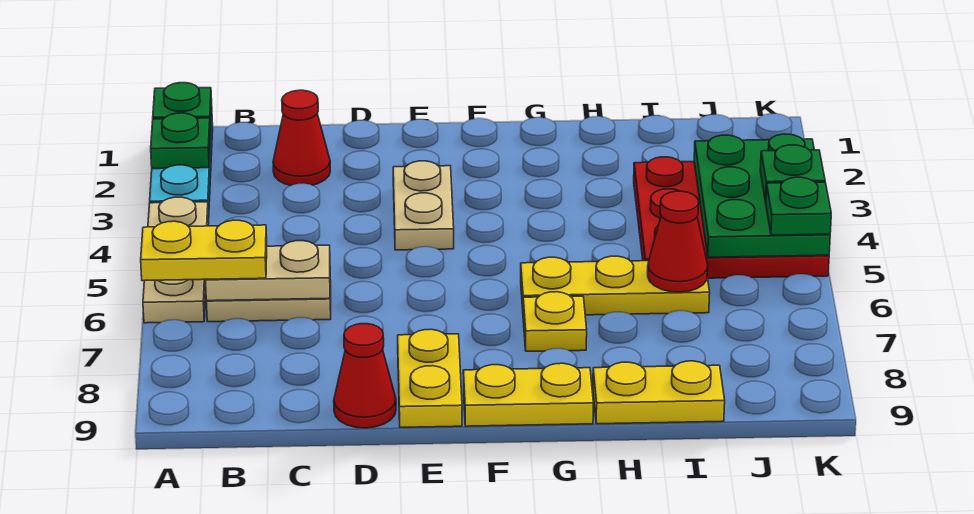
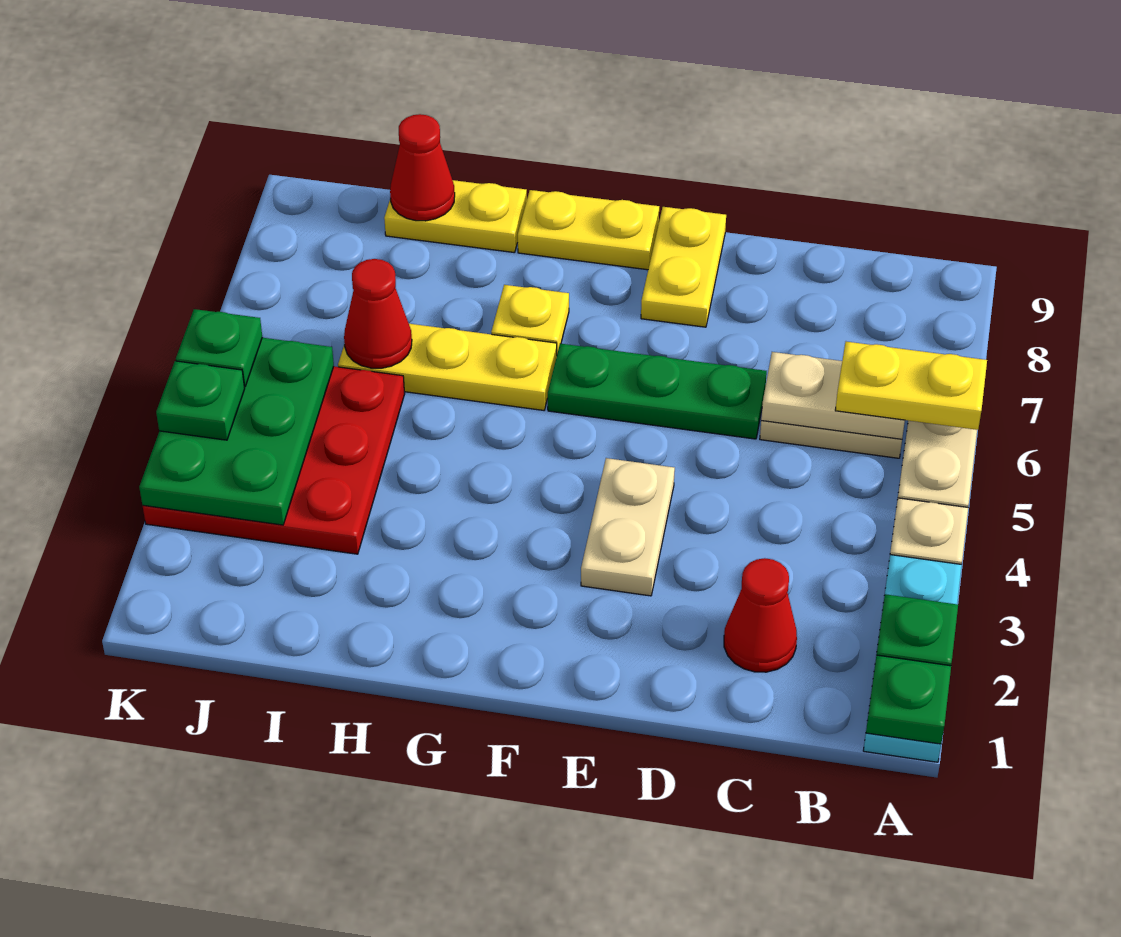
none -> green plate D6:F6 level 1
red cone D9 level 1 -> red cone I9 level 2

